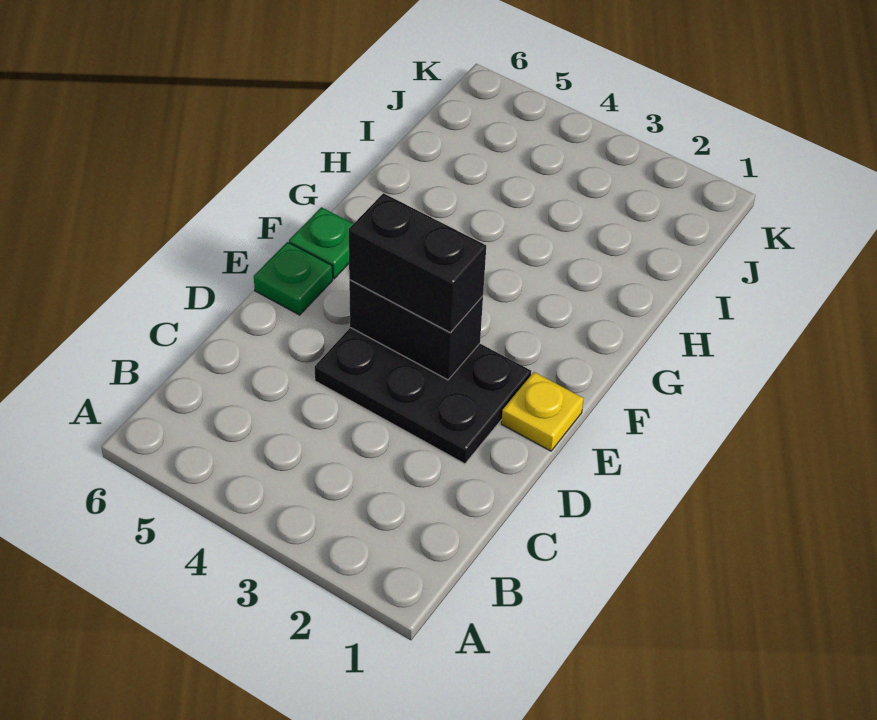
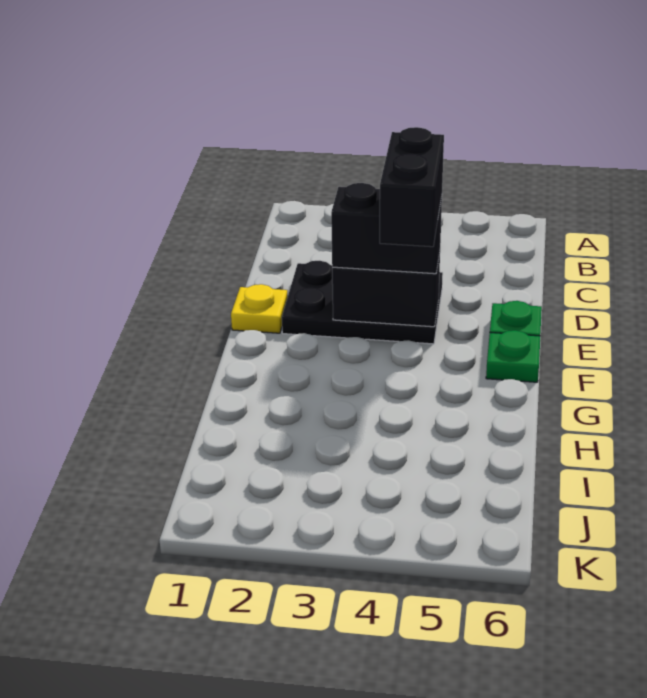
none -> black brick E4:F4 level 4

